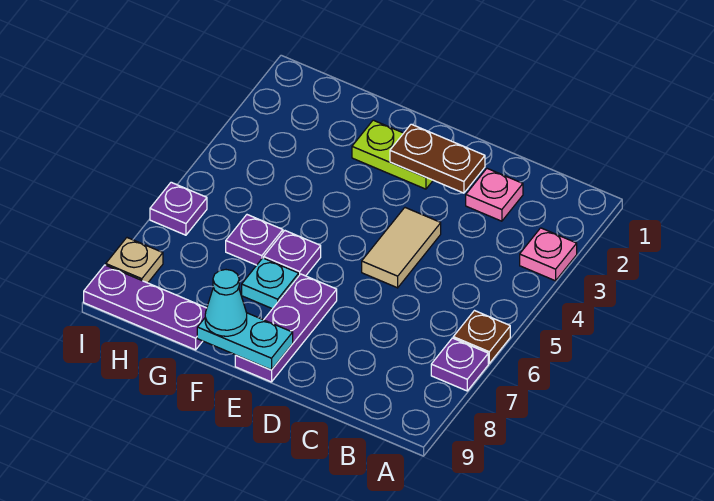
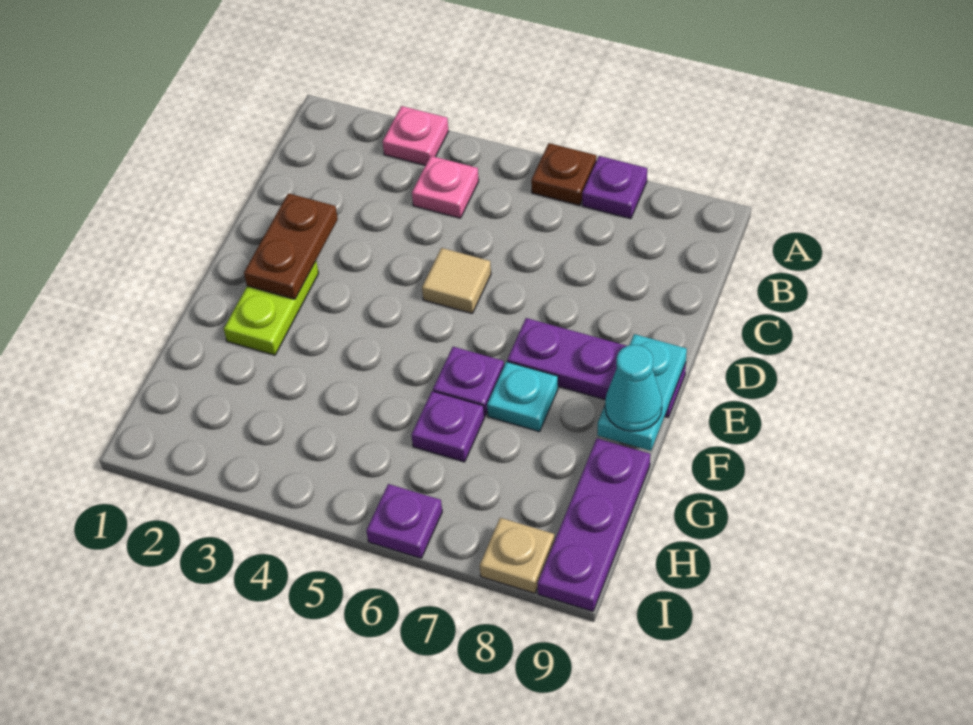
pink plate C2 level 1 -> pink plate B4 level 1
tan tile D4:D5 level 1 -> tan tile D5 level 1

